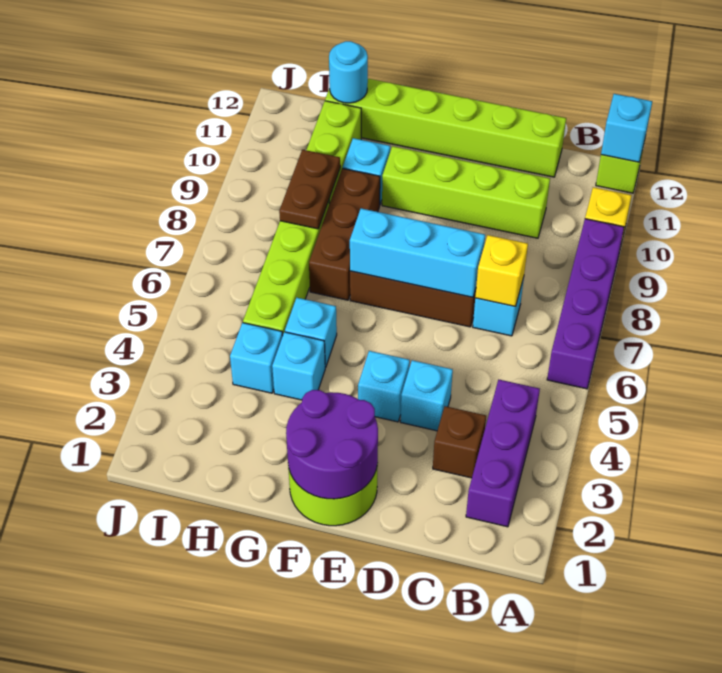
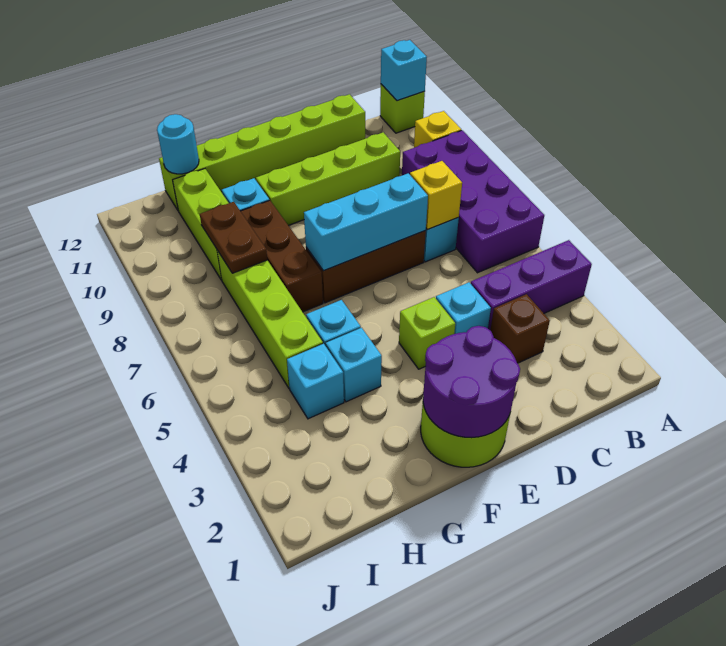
purple brick A6:A9 level 1 -> purple brick A6:B9 level 1
purple brick B2:B4 level 1 -> purple brick A4:C4 level 1
cyan brick E4 level 1 -> lime brick E4 level 1

